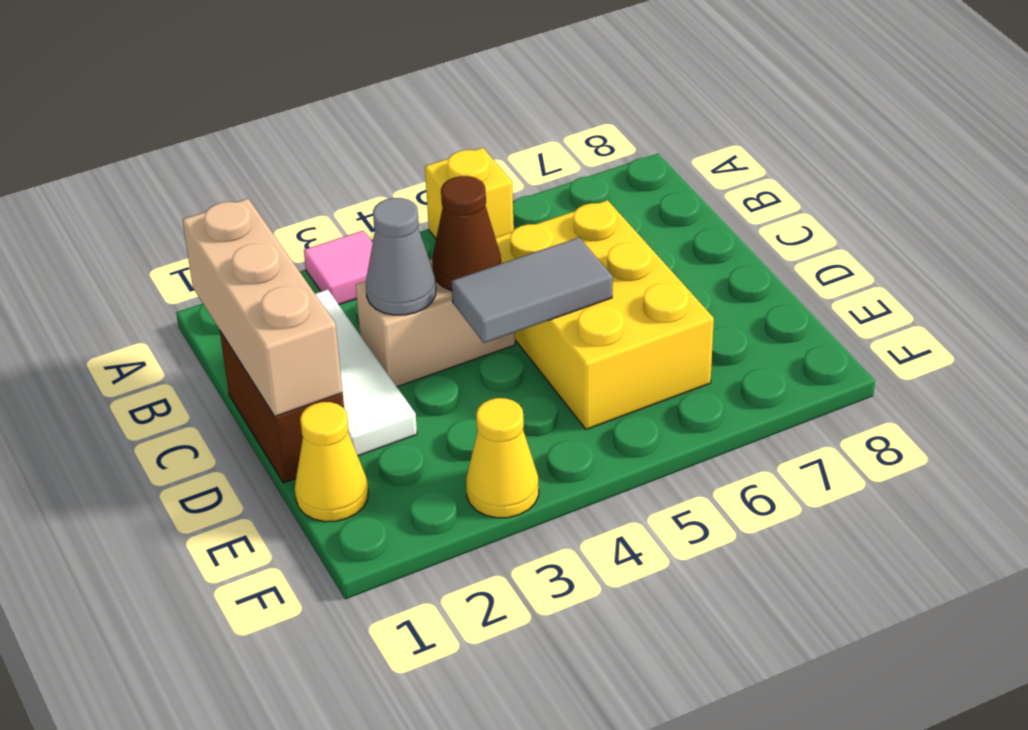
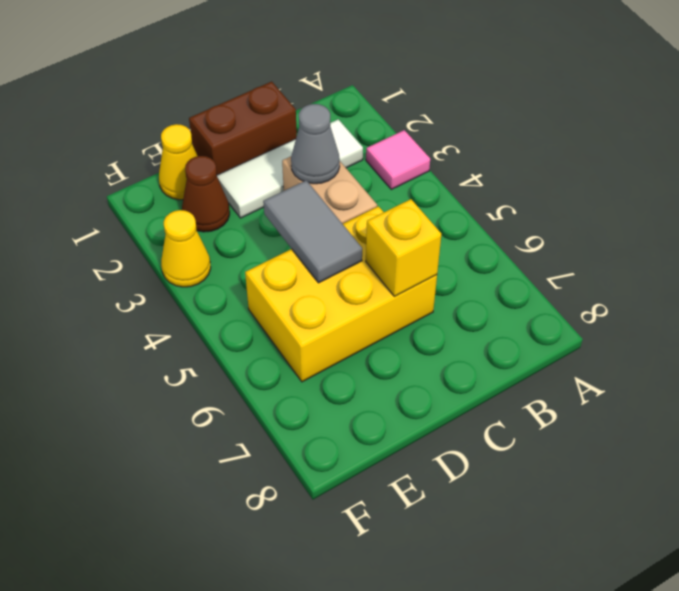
yellow brick A5 level 1 -> yellow brick C6 level 2
tan brick B1:D1 level 2 -> none
brown cone C4 level 2 -> brown cone E2 level 1

